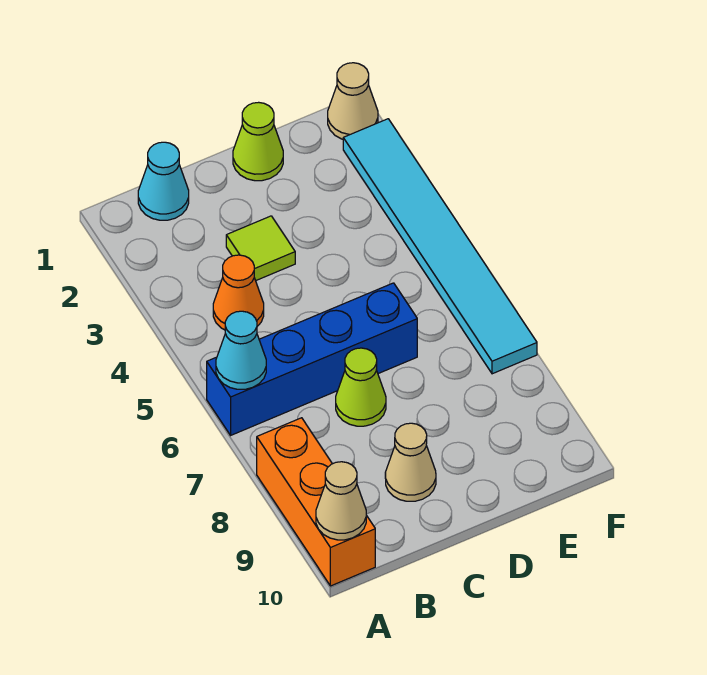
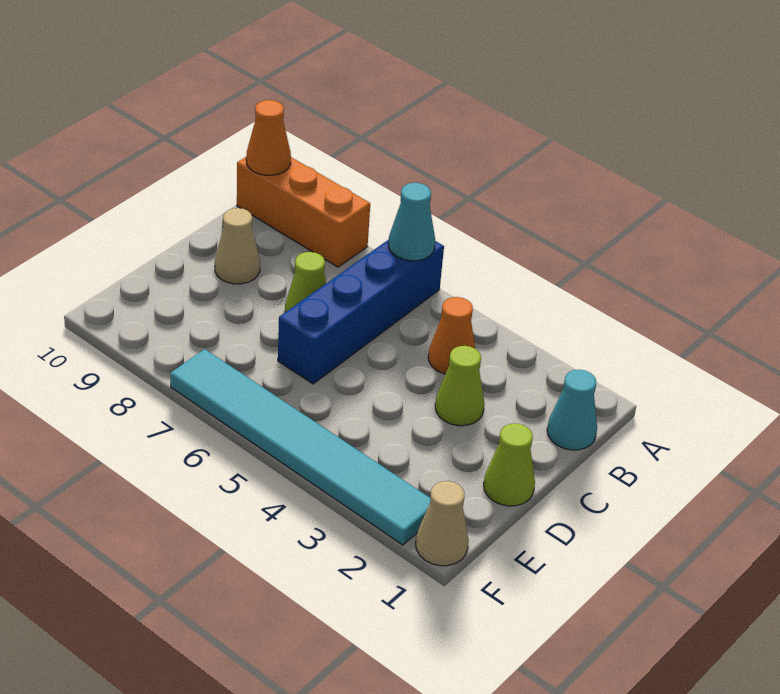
tan cone A10 level 2 -> orange cone A10 level 2
lime tile C3 level 1 -> lime cone C3 level 1

